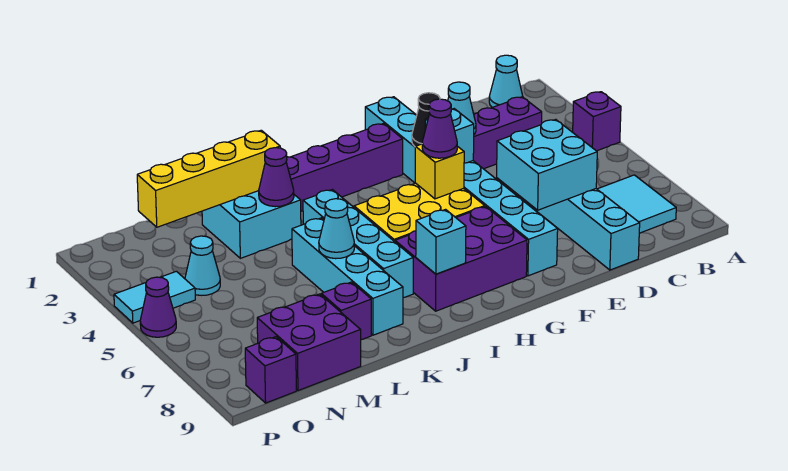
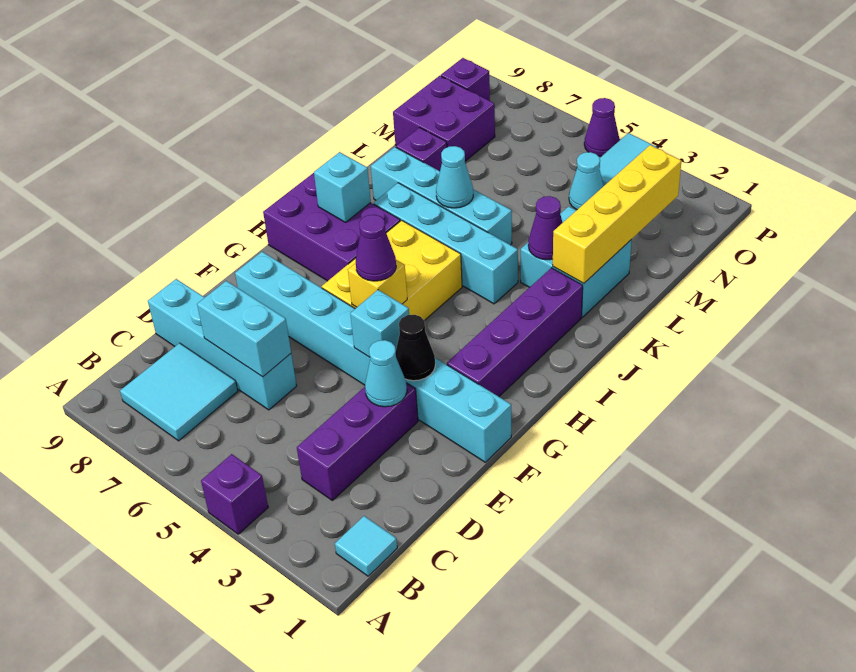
cyan cone B1 level 1 -> cyan tile B1 level 1
cyan brick D6:E7 level 2 -> cyan brick D6:D7 level 2
purple brick G7:I8 level 1 -> purple brick H7:I9 level 1

